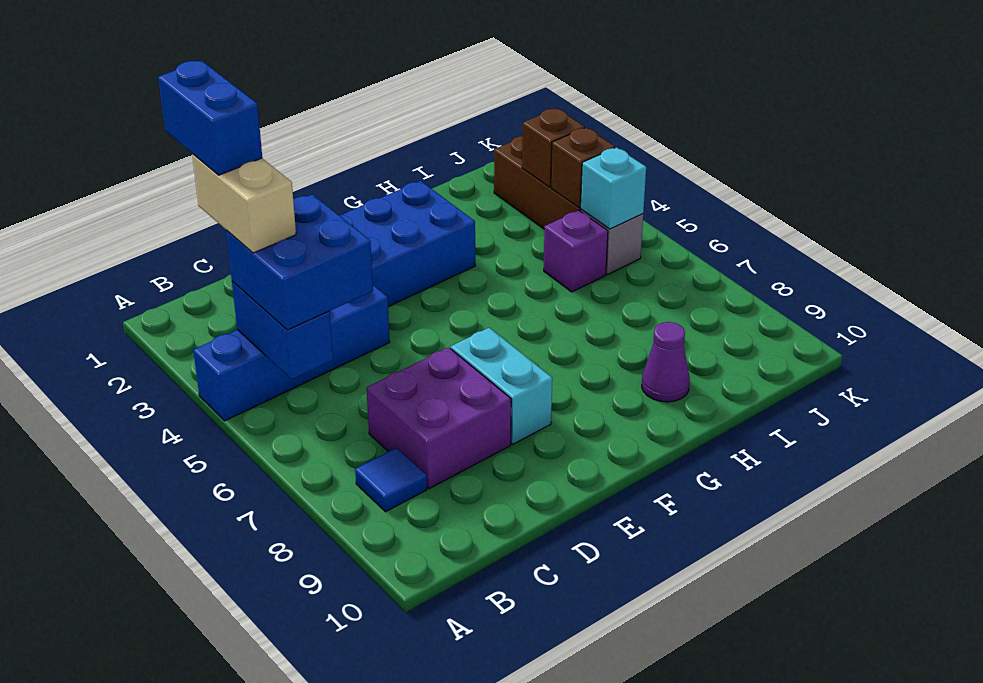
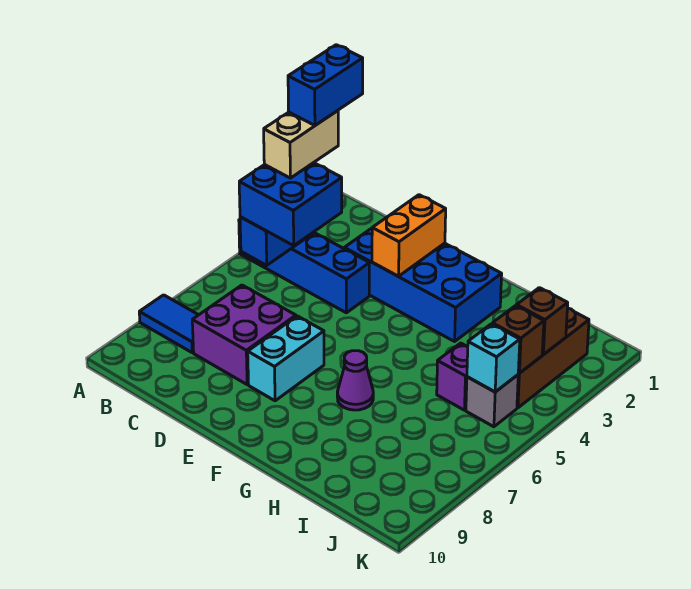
blue tile B8 level 1 -> blue tile A8:B8 level 1
none -> orange brick E2:E3 level 2
purple cone H9 level 1 -> purple cone G7 level 1

